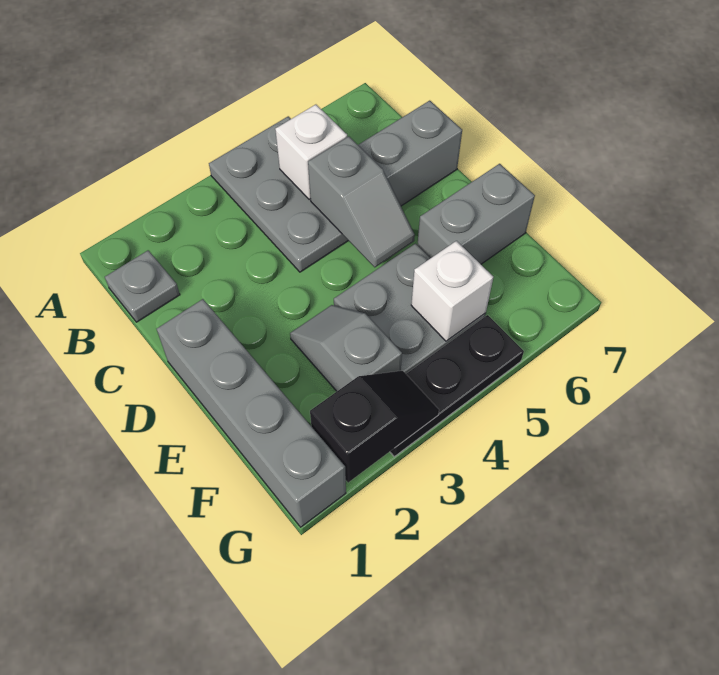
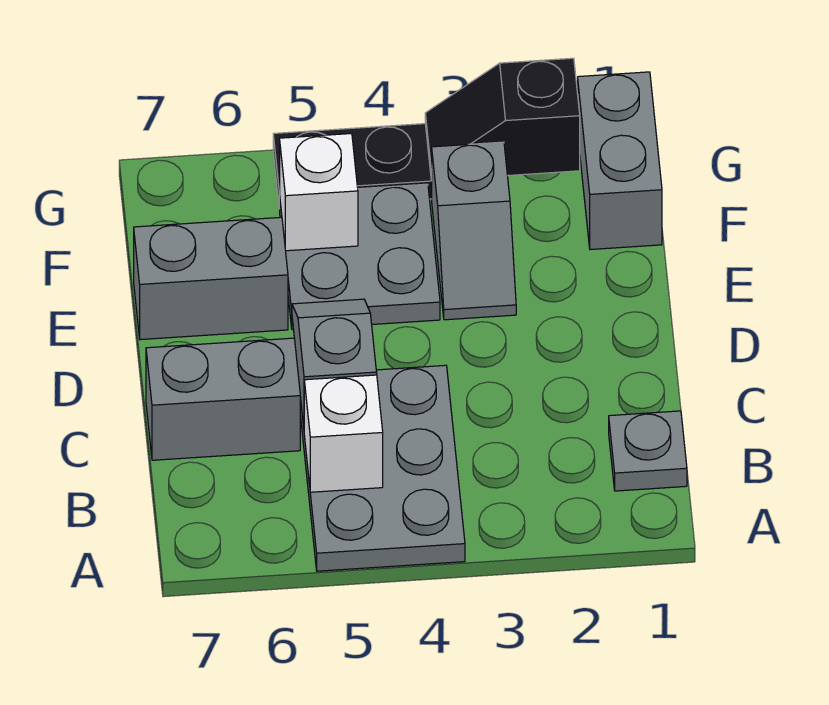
grey brick D1:G1 level 1 -> grey brick F1:G1 level 1

